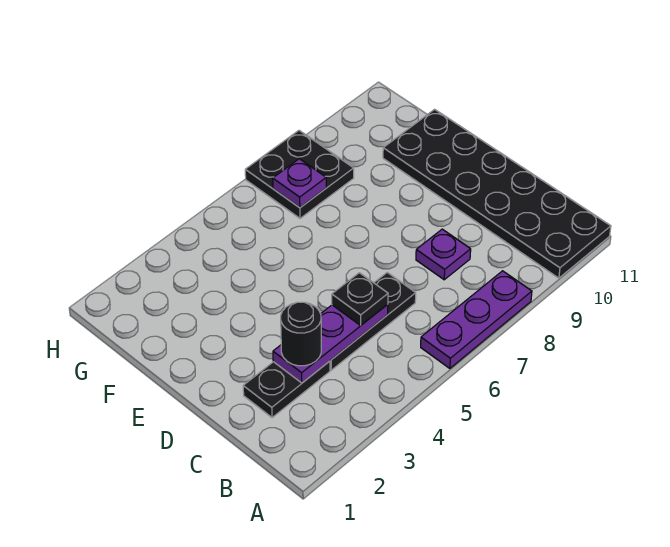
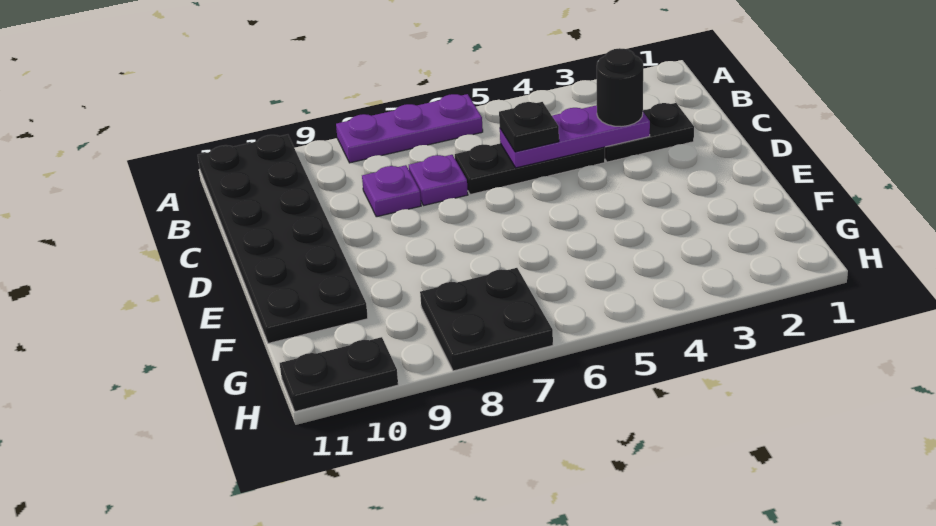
purple plate G7 level 2 -> purple plate C7 level 1
none -> black plate H10:H11 level 1

